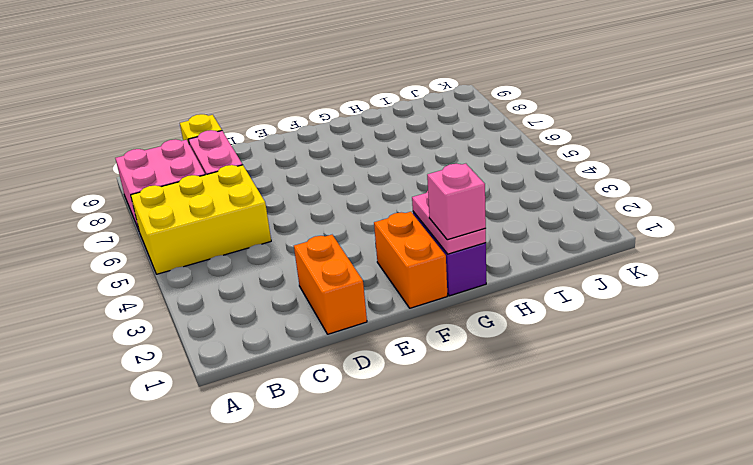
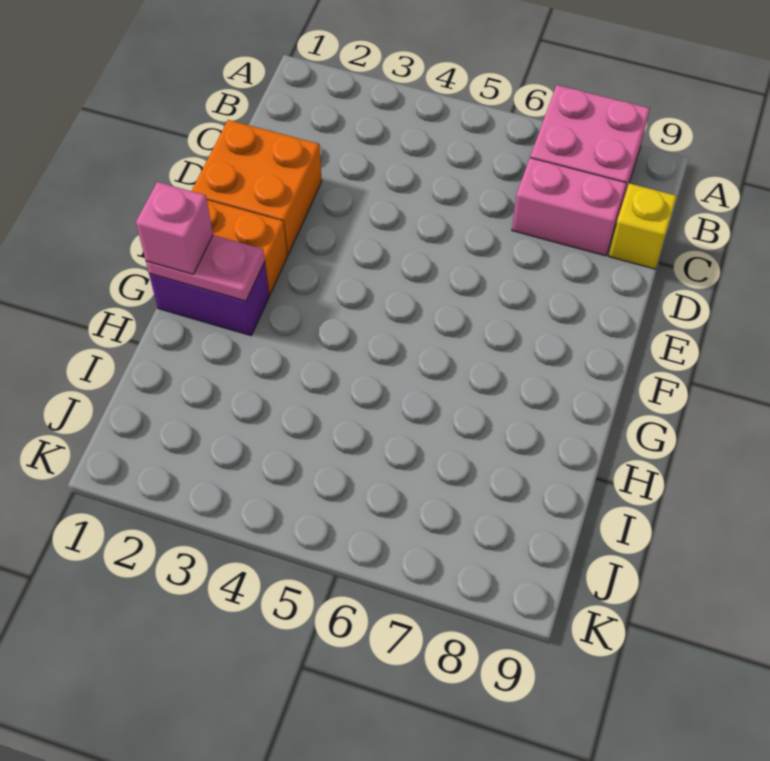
yellow brick A5:C6 level 1 -> none
orange brick D1:D2 level 1 -> orange brick D1:E2 level 1

